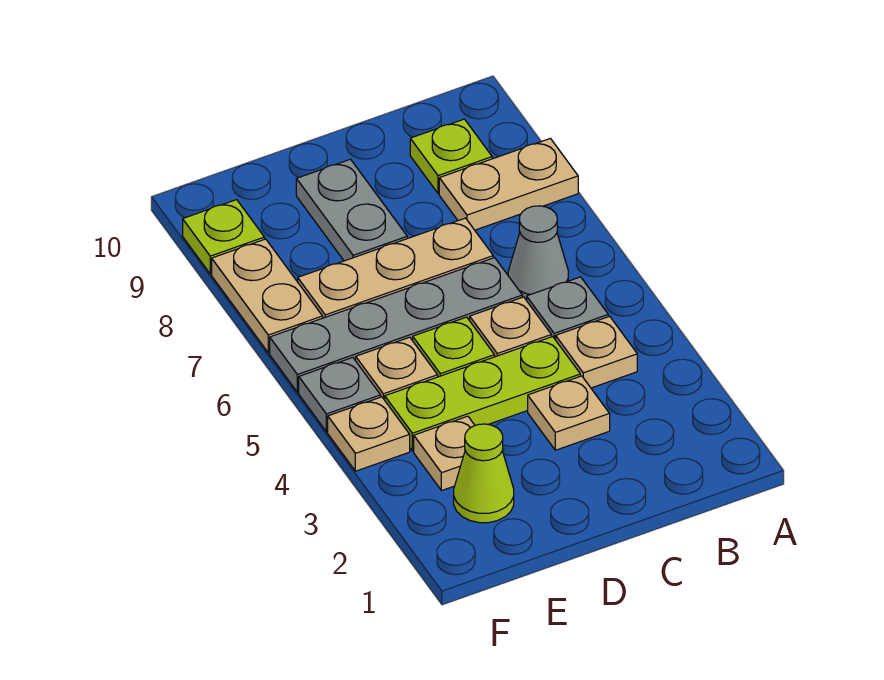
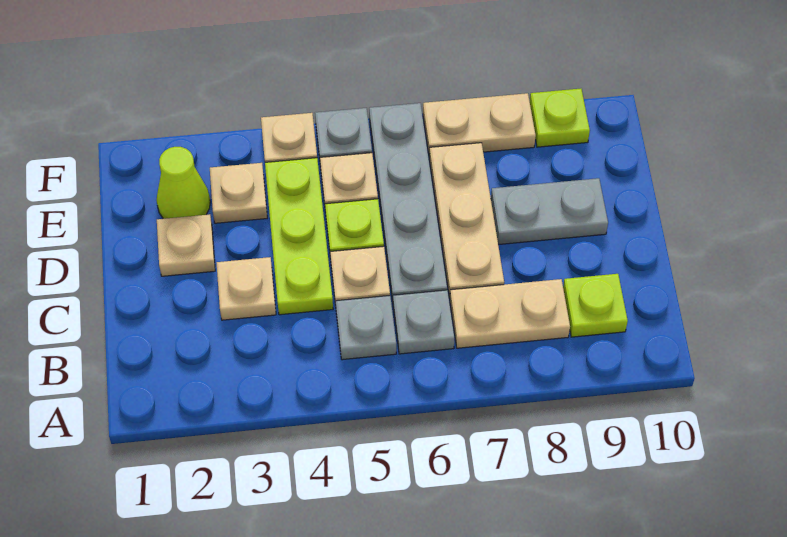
tan plate A8:B8 level 1 -> tan plate B7:B8 level 1
tan plate B4 level 1 -> tan plate D2 level 1
grey cone B6 level 1 -> grey plate B6 level 1

